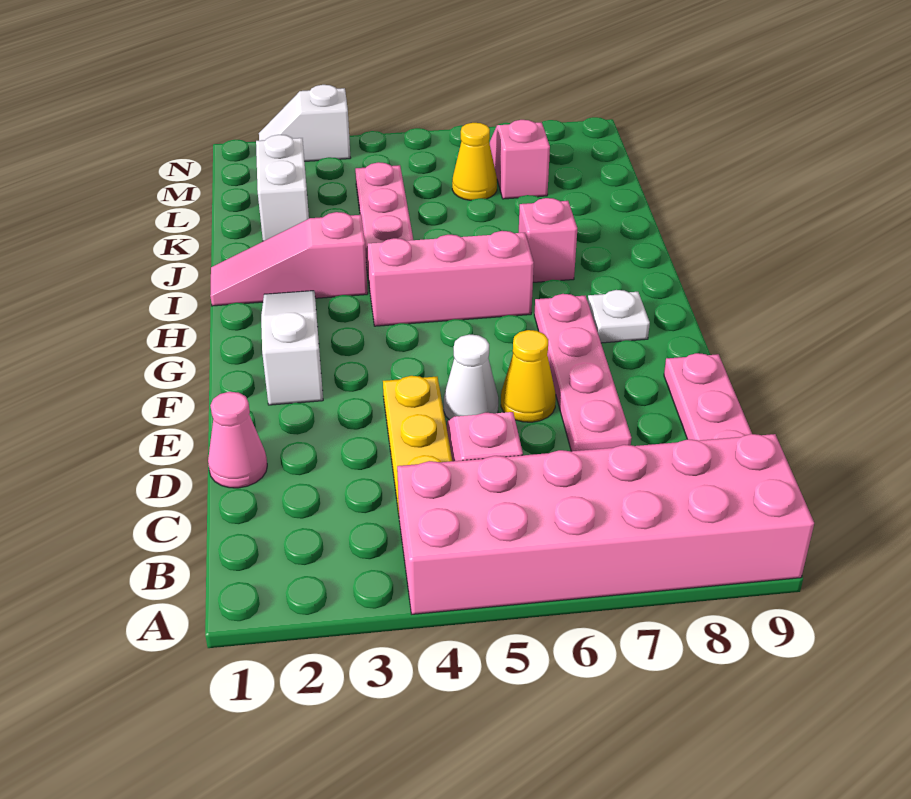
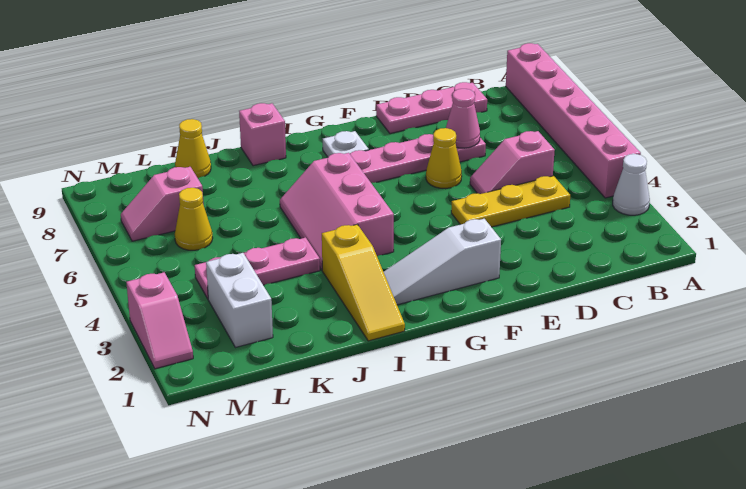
pink brick A4:B9 level 1 -> pink brick A4:A9 level 1
pink cone D1 level 1 -> pink cone D7 level 2
white cone E5 level 1 -> white cone A3 level 1
pink slope I1:I3 level 1 top 3 -> yellow slope I1:I3 level 1 top 3
pink brick I7 level 1 -> pink brick I9 level 1
white brick K2:L2 level 1 -> white brick L2:L3 level 1
none -> yellow cone K9 level 1
white slope N2:N3 level 1 top 3 -> pink slope N2:N3 level 1 top 3

